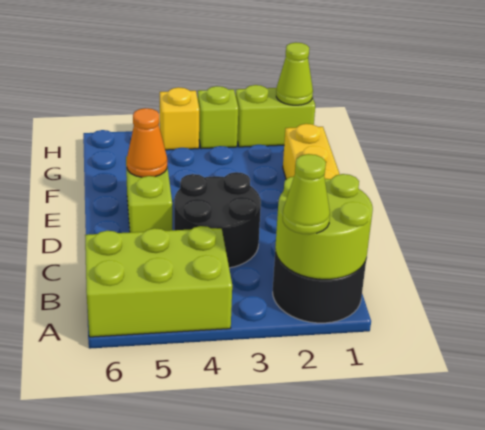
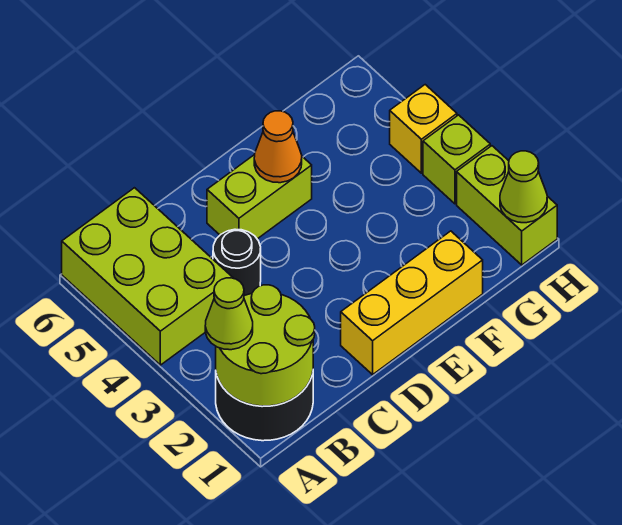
black round brick C3:D4 level 1 -> black round brick C4 level 1

